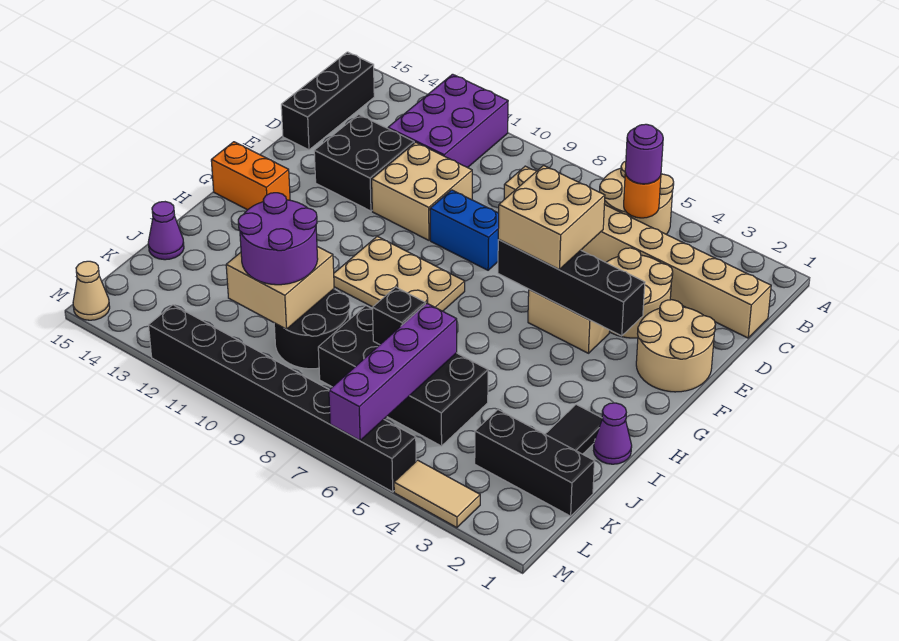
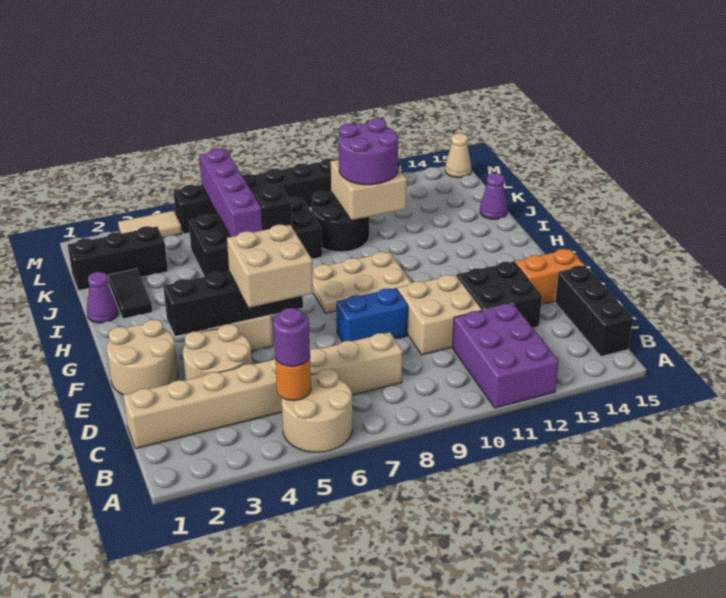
orange brick G14:G15 level 1 -> orange brick E14:E15 level 1

